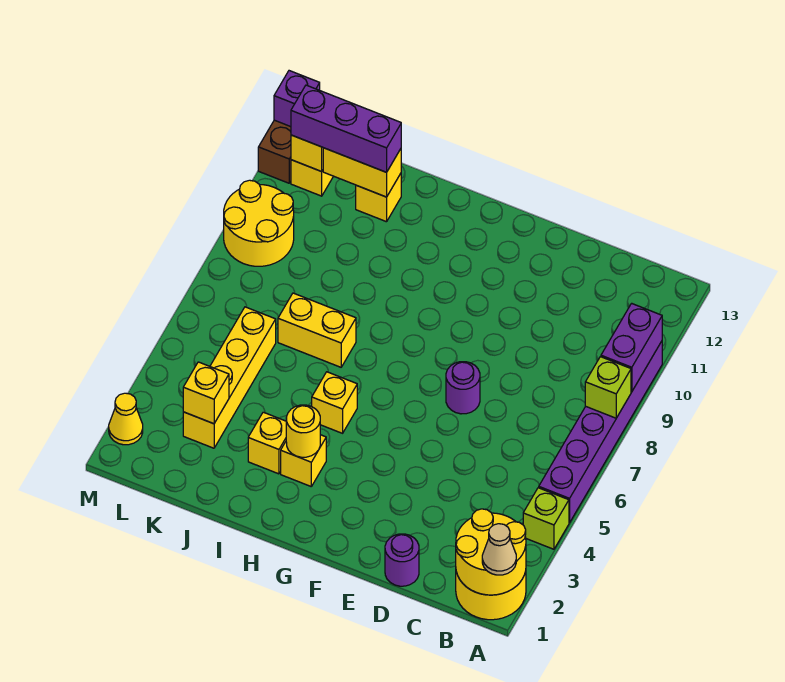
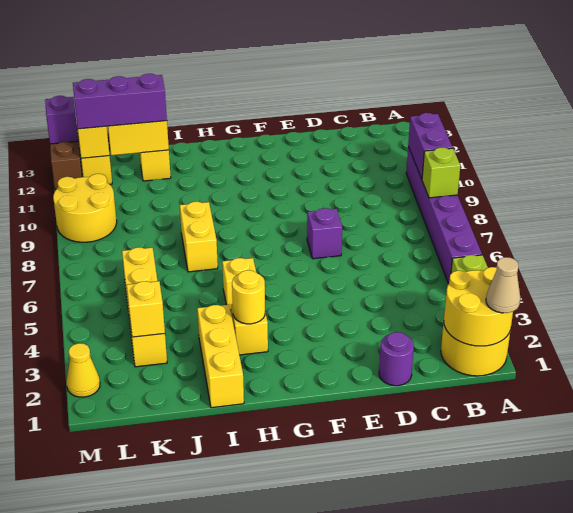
purple round brick E7 level 1 -> purple brick E7 level 1
yellow brick I3 level 1 -> yellow brick I1:I3 level 1
yellow brick I7:J7 level 1 -> yellow brick I7:I8 level 1

